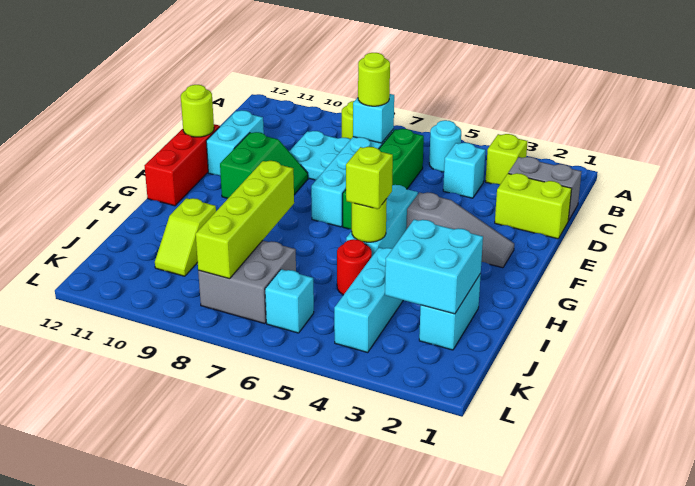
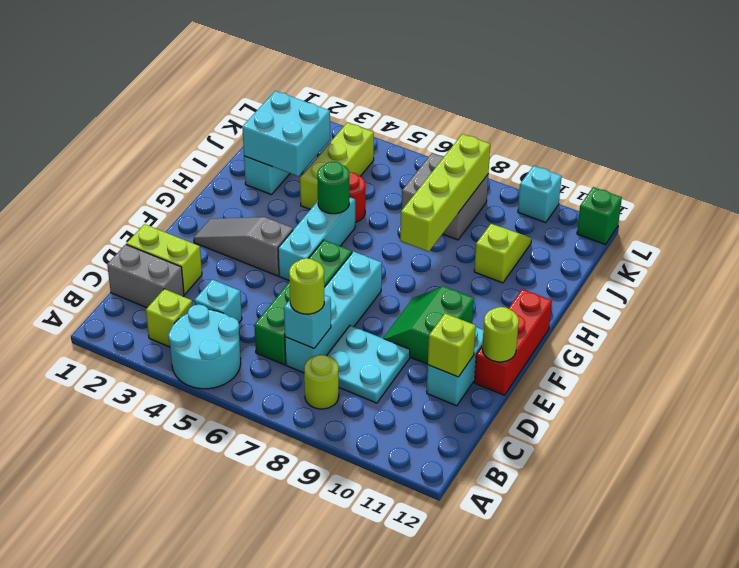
cyan round brick B5 level 1 -> cyan round brick A4:B5 level 1
lime round brick H5 level 2 -> green round brick H5 level 2
lime brick H5 level 3 -> lime brick D11 level 2
cyan brick I4:K4 level 1 -> lime brick I4:K4 level 1
cyan brick K6 level 1 -> cyan brick L10 level 1
none -> green brick L12 level 1

